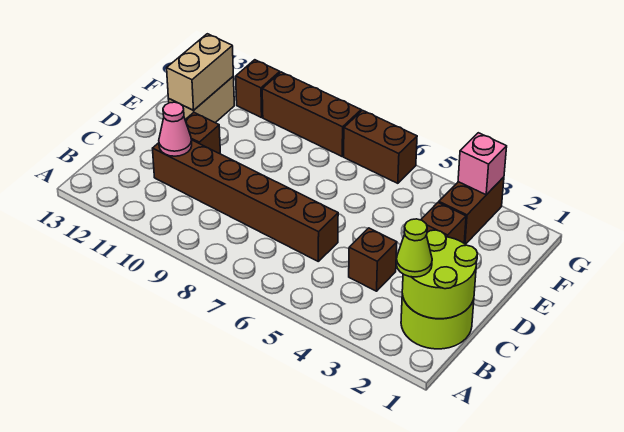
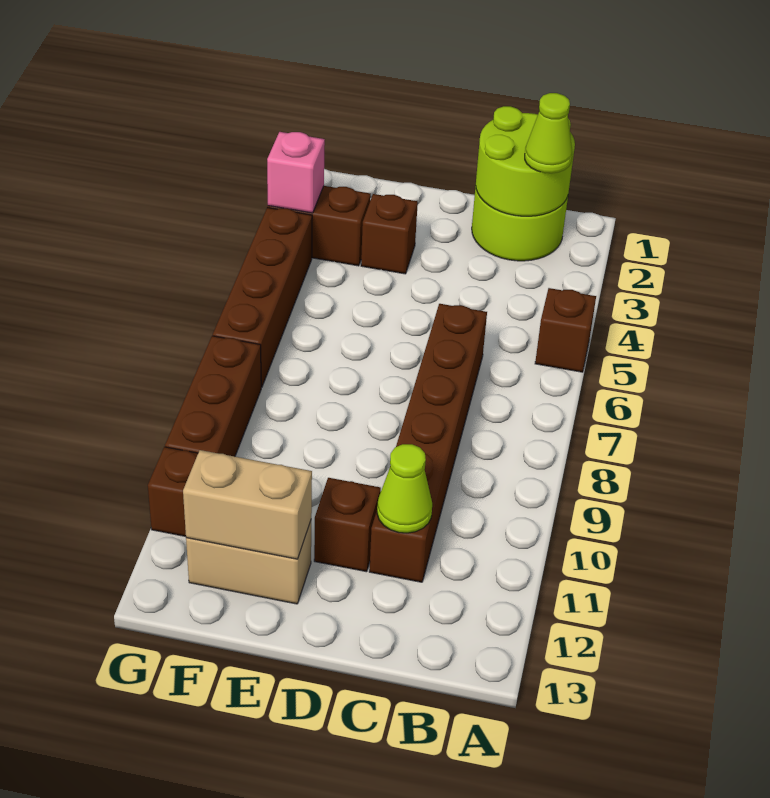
brown brick C4 level 1 -> brown brick A5 level 1
pink cone C11 level 2 -> lime cone C11 level 2
brown brick G6:G7 level 1 -> brown brick G4:G7 level 1

